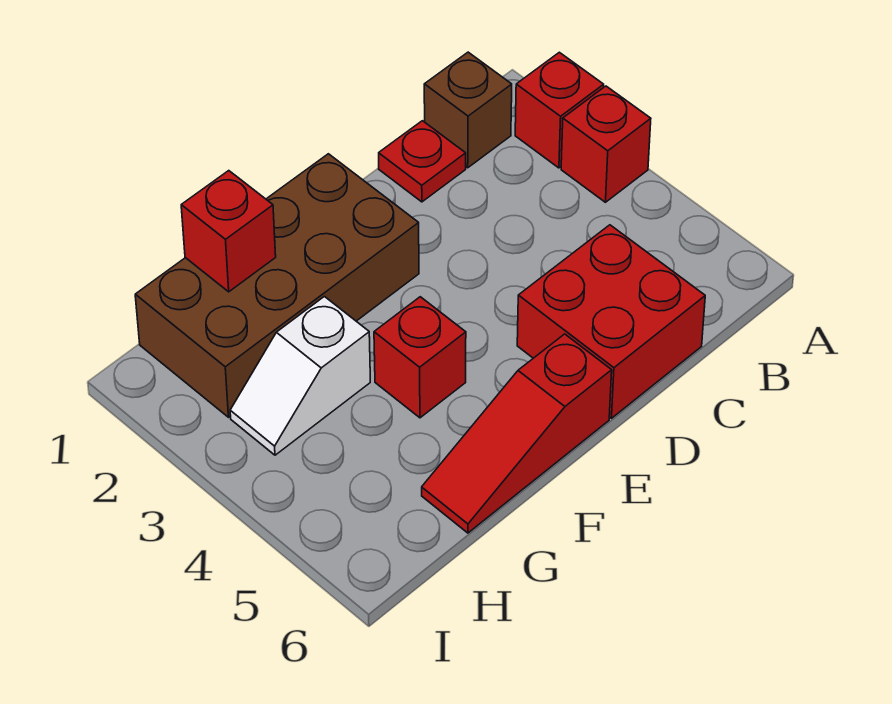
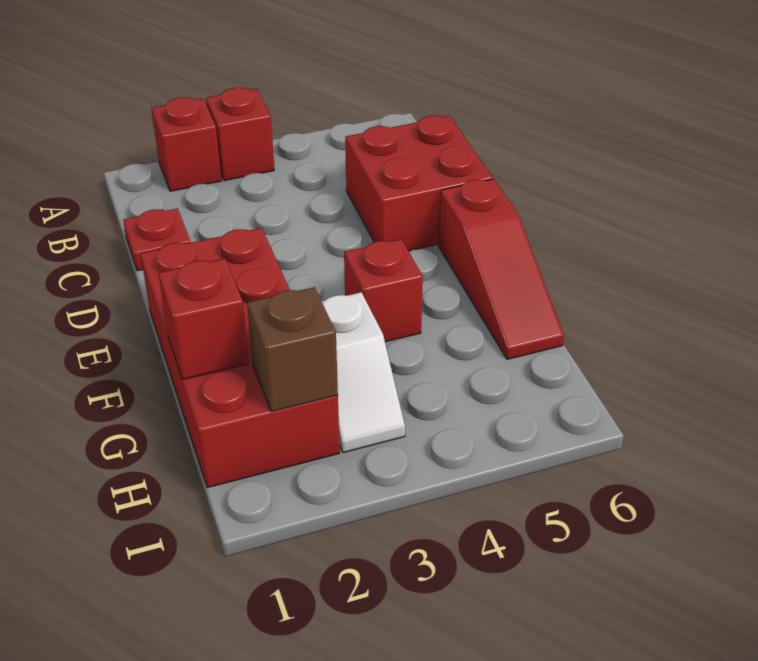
brown brick B1 level 1 -> brown brick H2 level 2
brown brick E1:H2 level 1 -> red brick E1:H2 level 1

